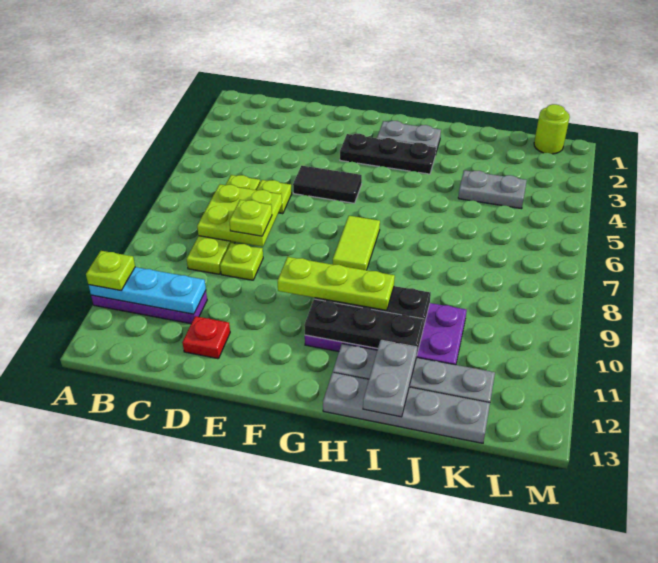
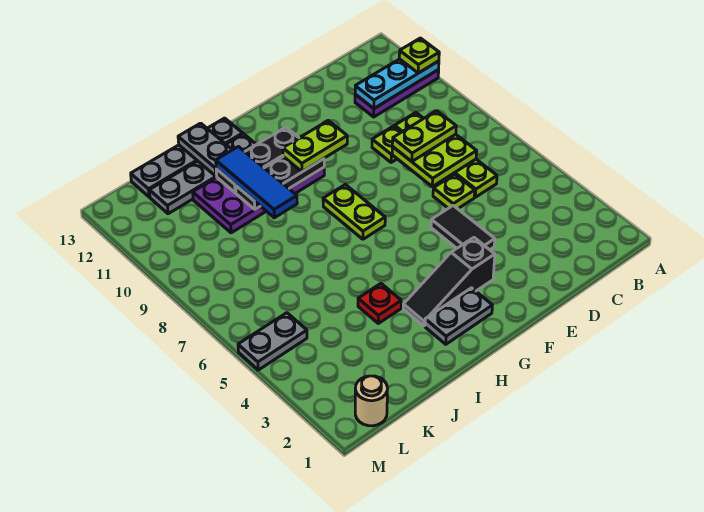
lime plate D8 level 3 -> lime plate C8:D8 level 3
red plate D12 level 1 -> red plate I4 level 1
black tile E5:F5 level 1 -> black tile E4:E5 level 1
black plate F3:H3 level 1 -> black slope F3:H3 level 1 top F
lime plate F10:H10 level 3 -> lime plate F10:G10 level 3
lime tile G7:G8 level 1 -> lime plate G7:G8 level 1
none -> blue tile I9:I11 level 3
grey plate J4:K4 level 1 -> grey plate L5:M5 level 1
lime round brick L1 level 1 -> tan round brick L1 level 1

